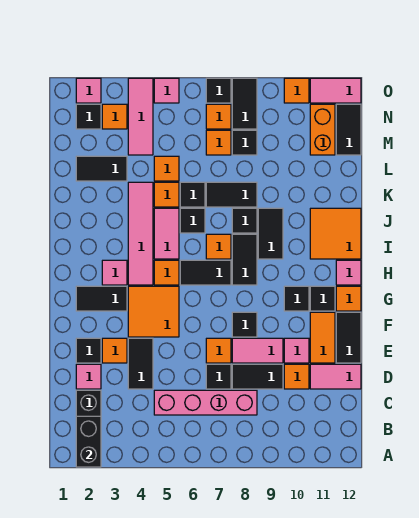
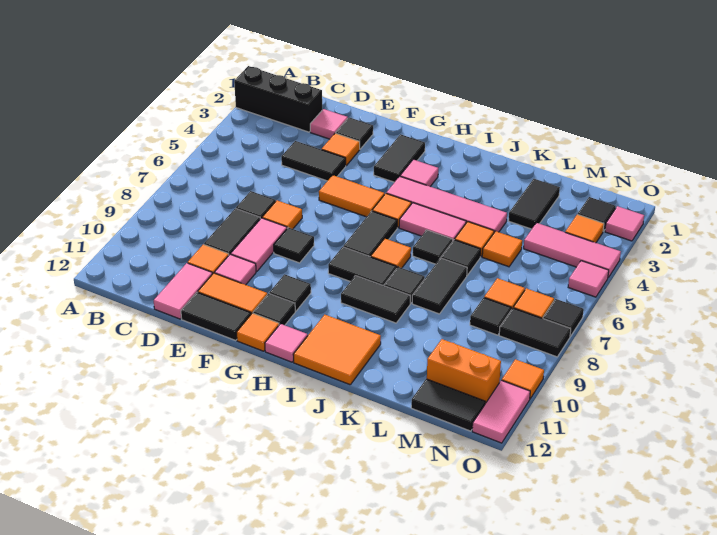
black brick A2:B2 level 2 -> none
pink brick C5:C8 level 1 -> none
orange tile F4:G5 level 1 -> orange tile F5:G5 level 1

